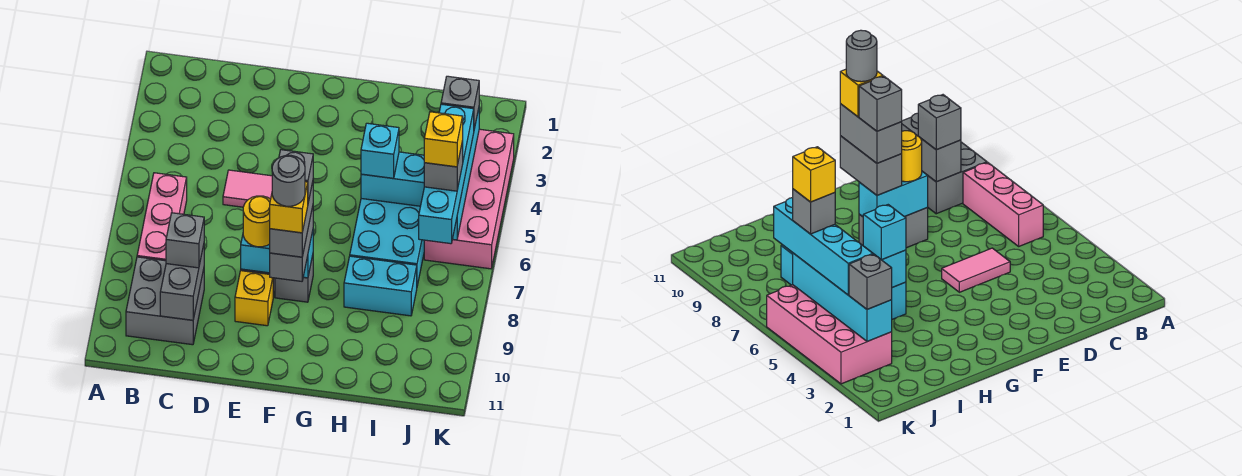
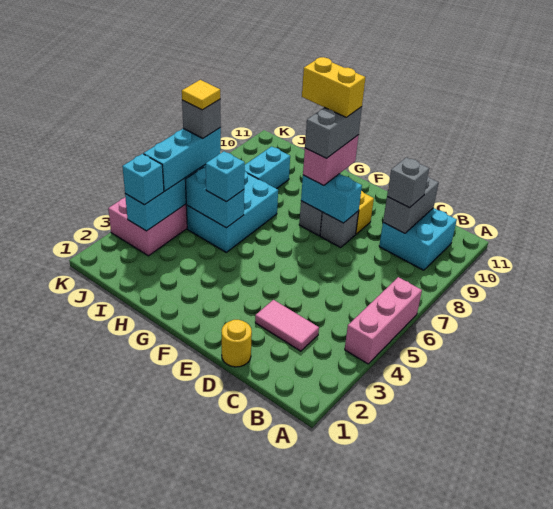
pink brick B6:B8 level 1 -> pink brick A4:A6 level 1
grey brick B9:C10 level 1 -> cyan brick B9:C10 level 1
pink tile D5:E5 level 1 -> pink tile C3:D3 level 1
yellow round brick E8 level 3 -> yellow round brick D1 level 1
grey brick F8:F9 level 3 -> pink brick F8:F9 level 3
grey brick F8 level 5 -> none
yellow brick F9 level 5 -> yellow brick F9:G9 level 5
grey round brick F9 level 6 -> none
cyan brick H8:I8 level 1 -> cyan brick I8:I9 level 1
grey brick J3 level 3 -> cyan brick J3 level 3
cyan brick J4:J7 level 3 -> cyan brick J4:J6 level 3
yellow brick J6 level 5 -> yellow tile J6 level 5

